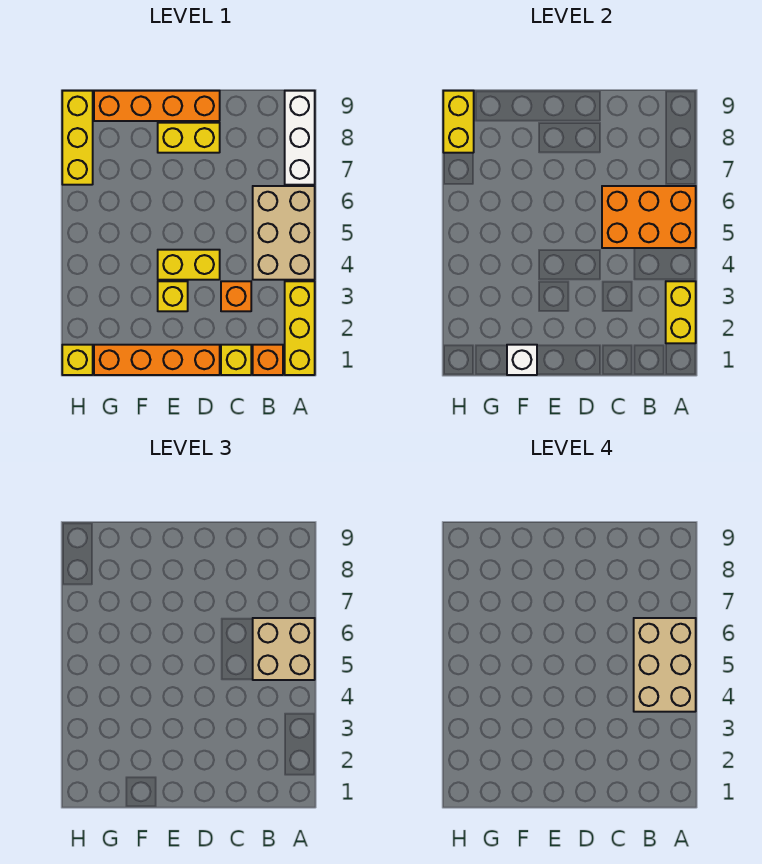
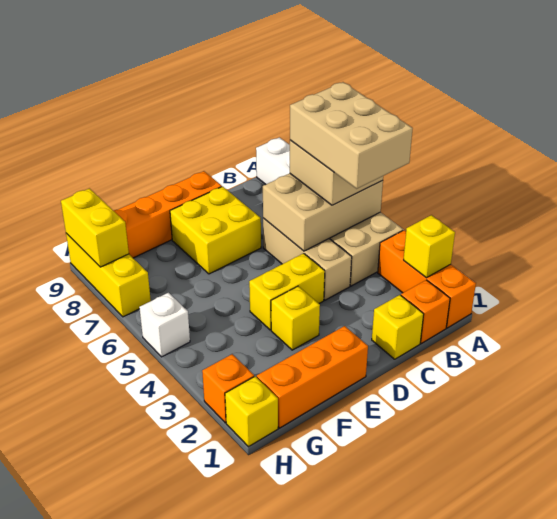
yellow brick A1:A3 level 1 -> orange brick A1:A3 level 1
yellow brick A2:A3 level 2 -> yellow brick A2 level 2
orange brick A5:C6 level 2 -> tan brick A5:C6 level 2
orange brick C3 level 1 -> orange brick H2 level 1
none -> tan brick C4:C6 level 1
orange brick D1:G1 level 1 -> orange brick E1:G1 level 1
yellow brick D8:E8 level 1 -> yellow brick D7:E8 level 1
white brick F1 level 2 -> white brick H5 level 1

